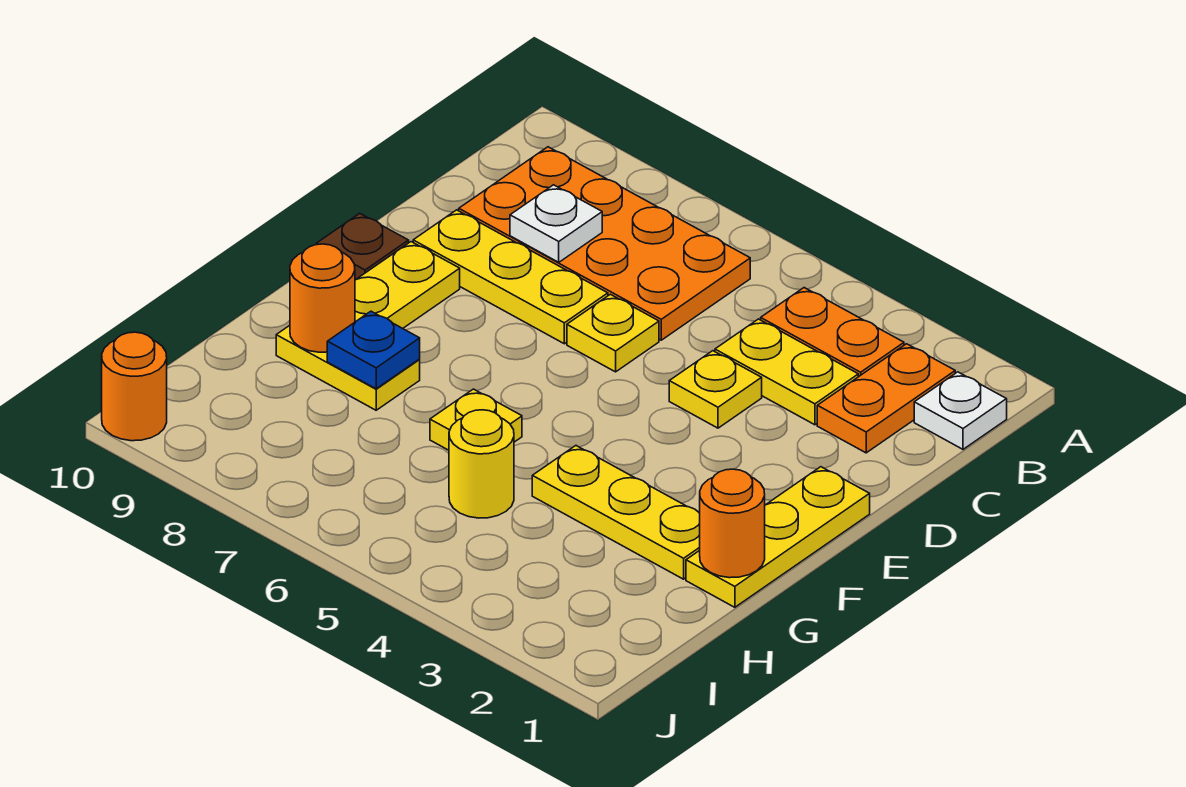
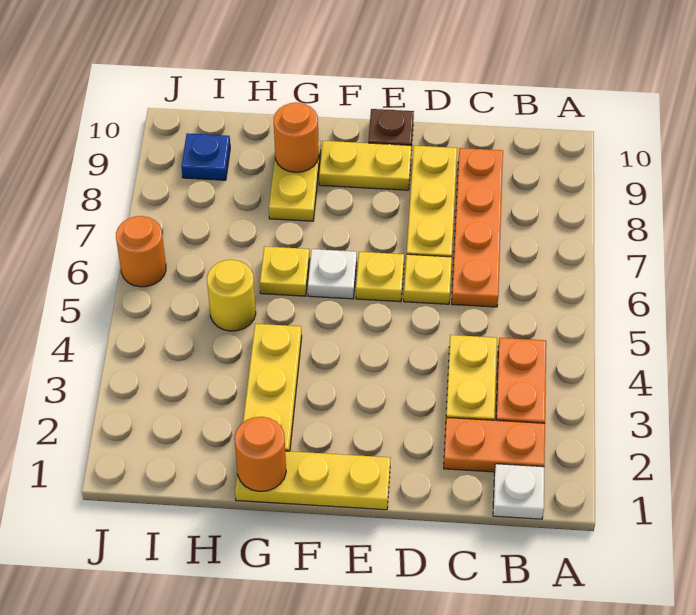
orange plate B6:C9 level 1 -> orange plate C6:C9 level 1
white plate C8 level 2 -> white plate F6 level 1
yellow plate D4 level 1 -> yellow plate E6 level 1
blue plate G8 level 2 -> blue plate I9 level 1
orange round brick J10 level 1 -> orange round brick J6 level 1

